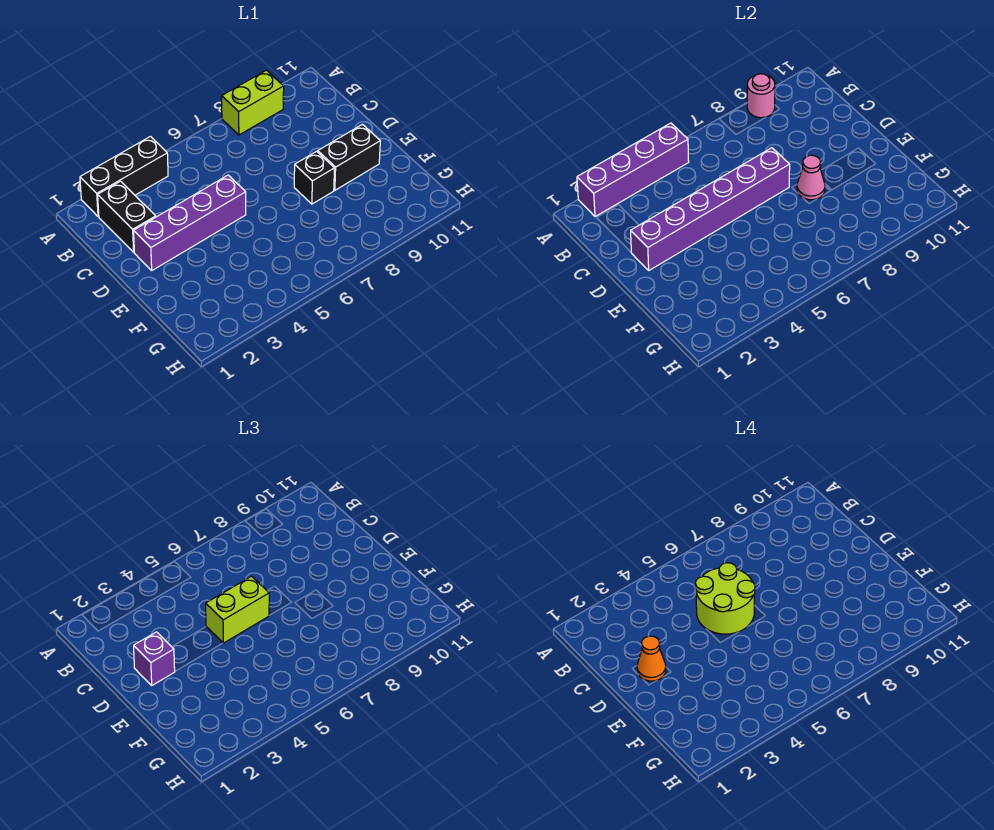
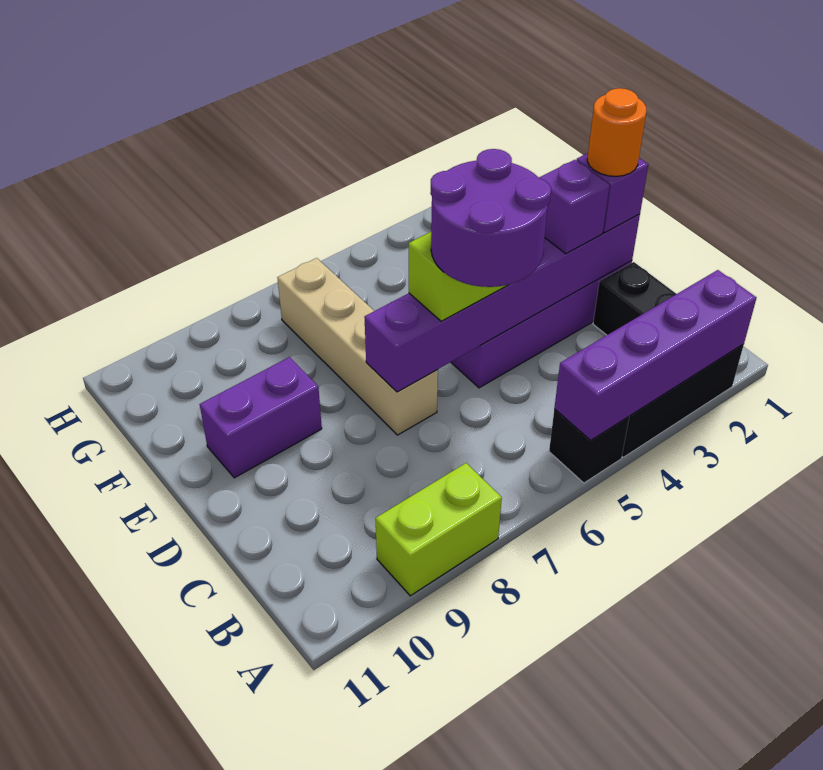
pink round brick A9 level 2 -> none
lime round brick C5:D6 level 4 -> purple round brick C5:D6 level 4
orange cone D2 level 4 -> orange round brick D2 level 4
none -> purple brick D3 level 3
none -> tan brick D7:G7 level 1
black brick E8 level 1 -> black brick A5 level 1
pink cone E8 level 2 -> none
black brick E9:E10 level 1 -> purple brick E9:E10 level 1

